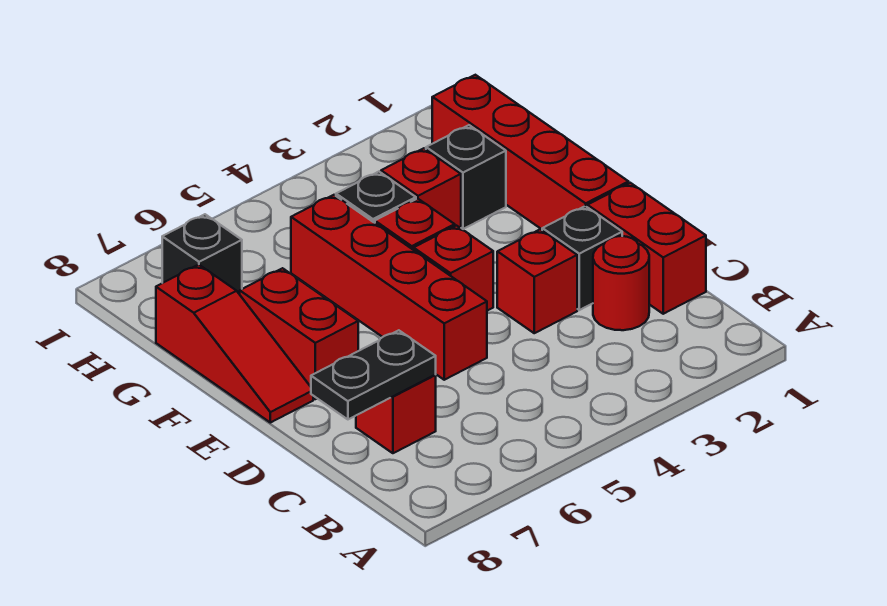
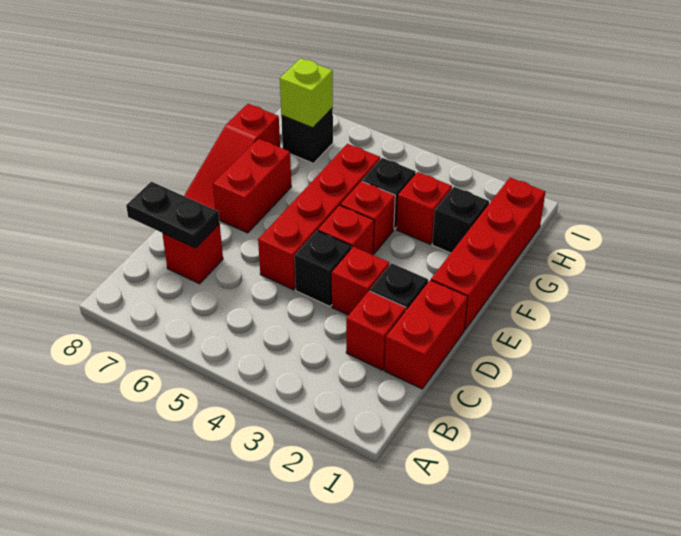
red round brick C2 level 1 -> red brick C2 level 1
none -> black brick D4 level 1
none -> lime brick H7 level 2

